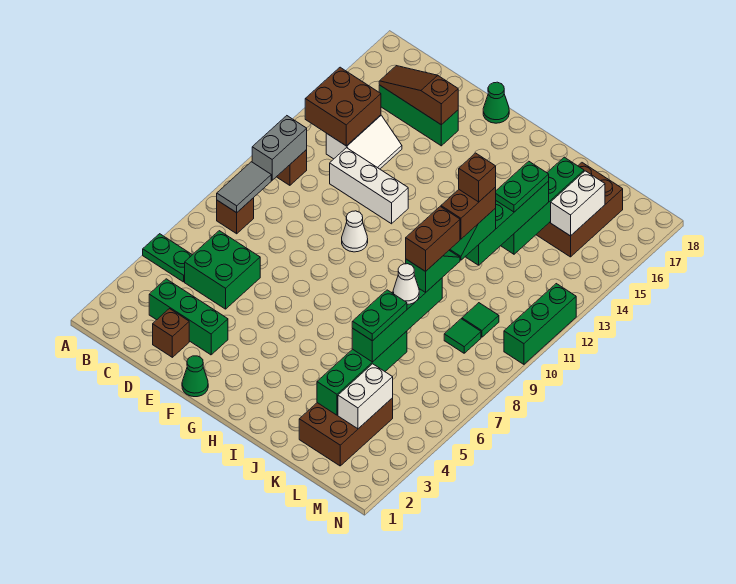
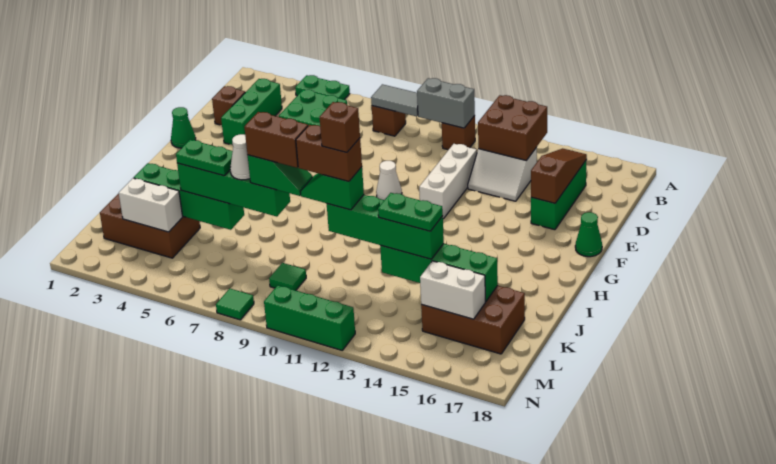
green plate A5:B5 level 1 -> green plate A4:A5 level 1
green tile L10 level 1 -> green tile N8 level 1

